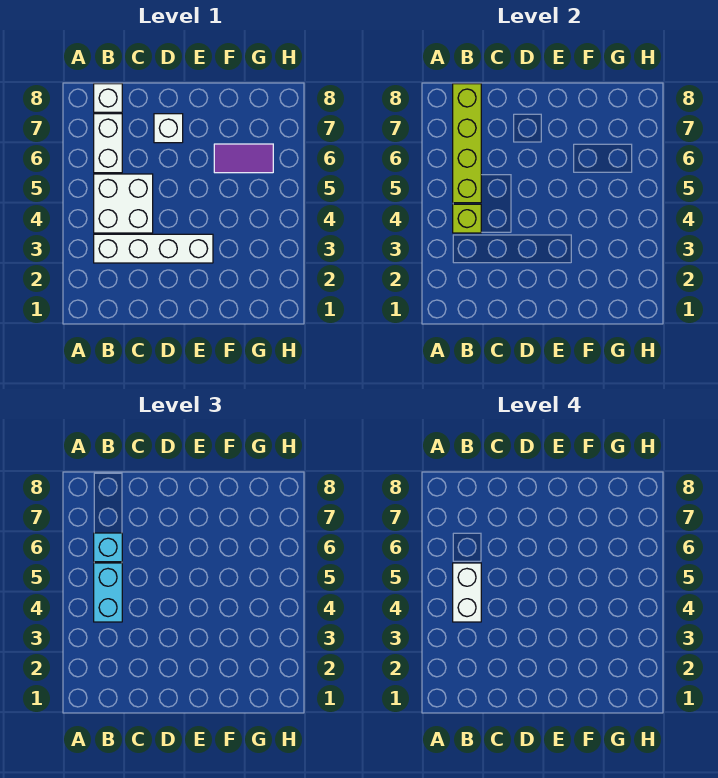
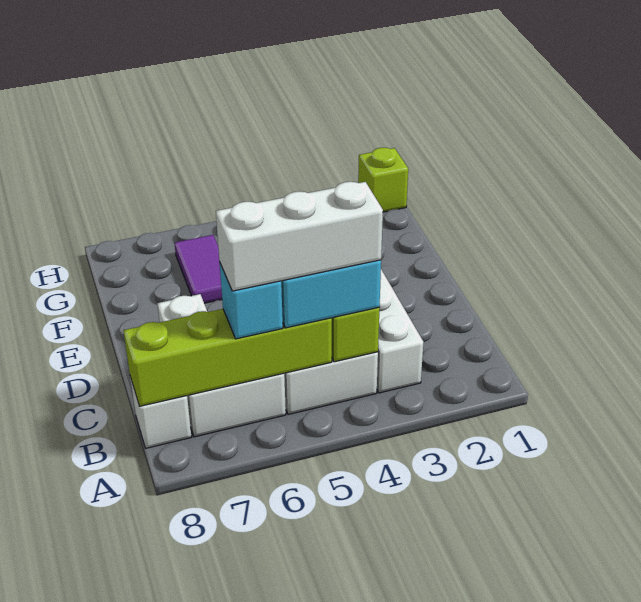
white brick B4:B5 level 4 -> white brick B4:B6 level 4
none -> lime brick H1 level 1

